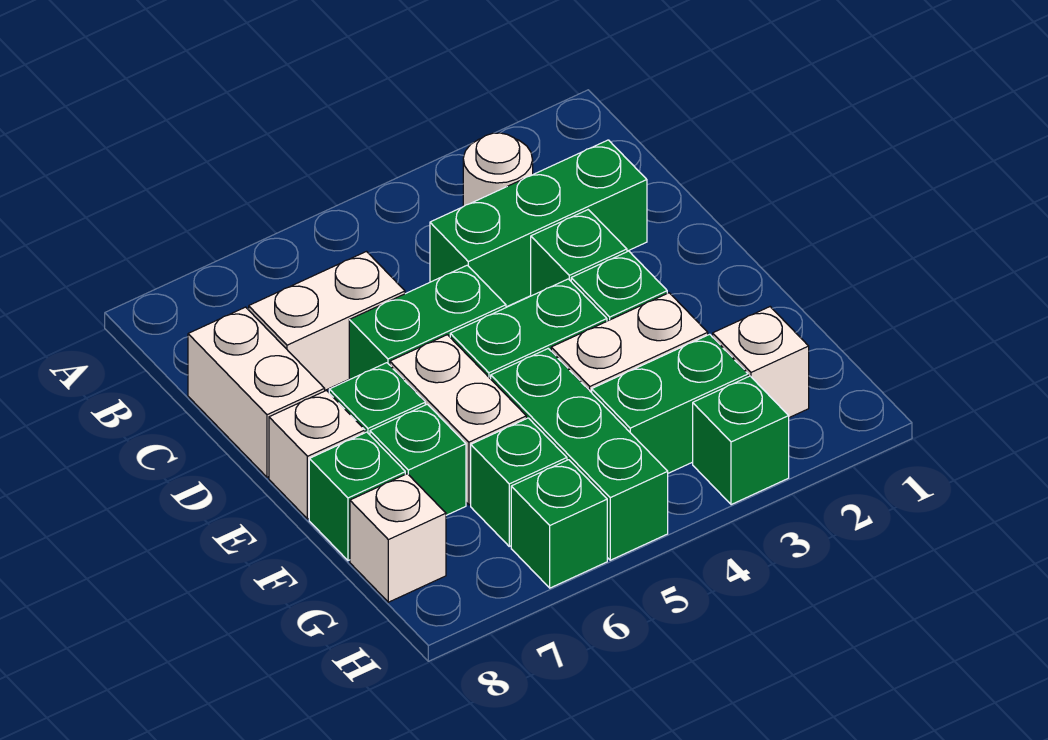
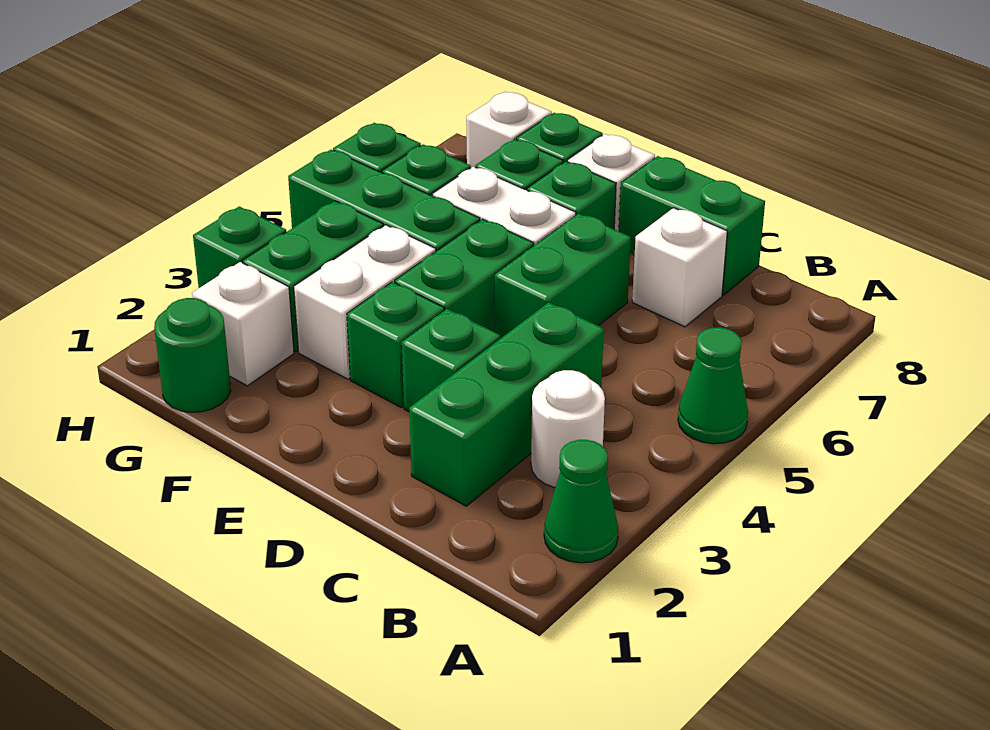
none -> green cone A2 level 1
none -> green cone A5 level 1
white brick C6:C7 level 1 -> white brick C7 level 1
white brick C8:D8 level 1 -> green brick C8:D8 level 1
none -> green round brick G1 level 1

